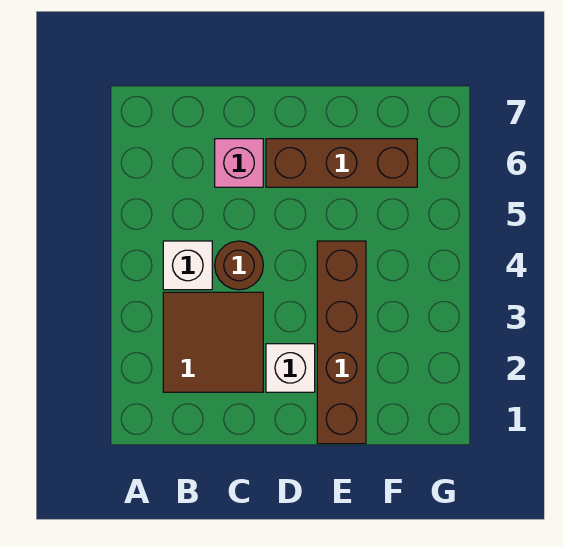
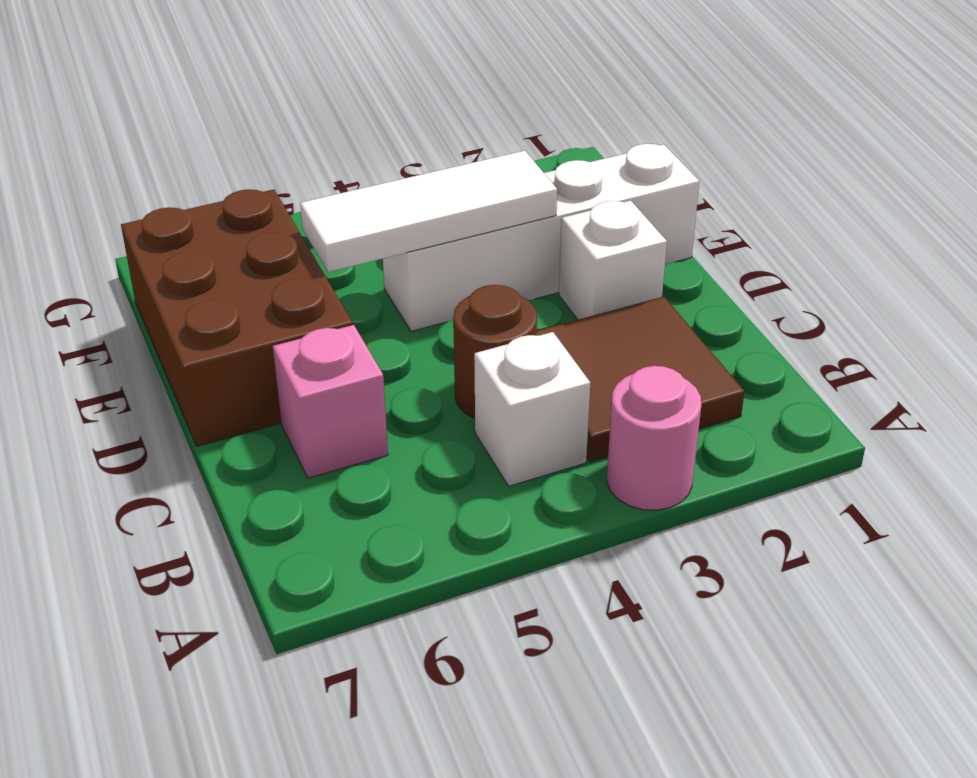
none -> pink round brick A3 level 1
brown brick D6:F6 level 1 -> brown brick D6:F7 level 1
brown brick E1:E4 level 1 -> white brick E1:E4 level 1
none -> white tile E3:E5 level 2

